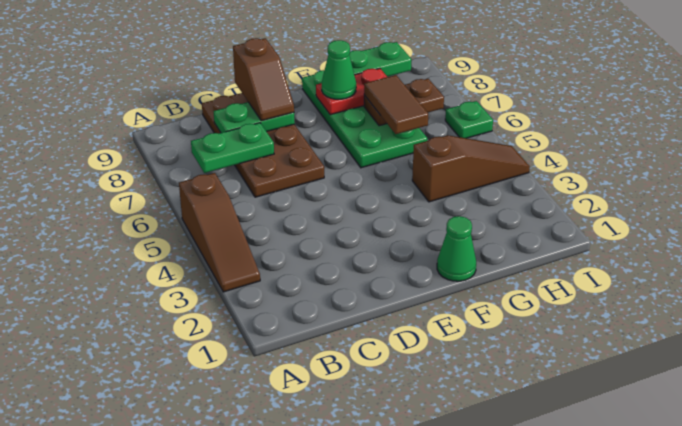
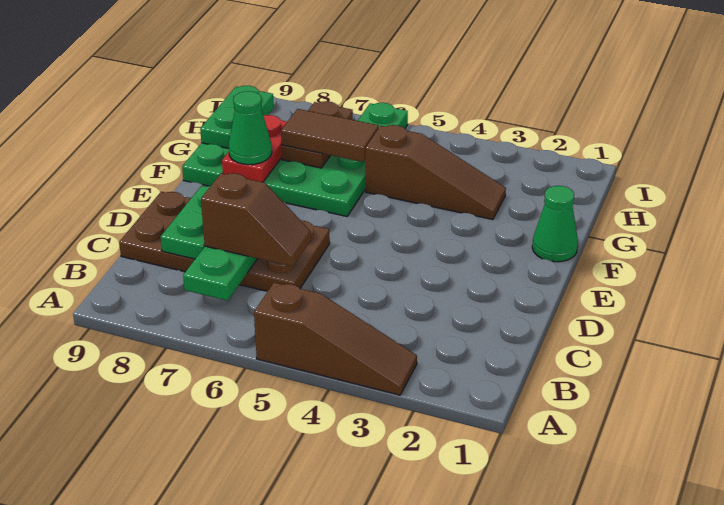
brown slope D8:D9 level 3 top 9 -> brown slope C6:C7 level 3 top 7
brown slope G4:I4 level 1 top G -> brown slope G3:G5 level 1 top 5

